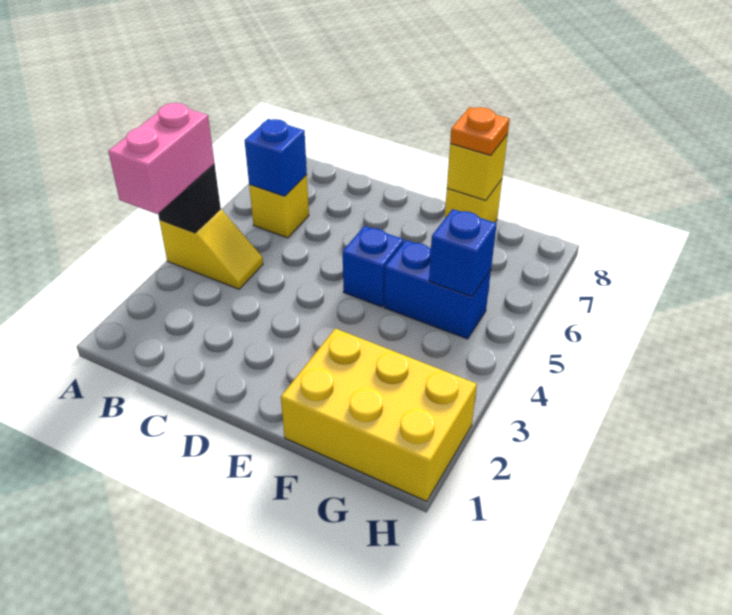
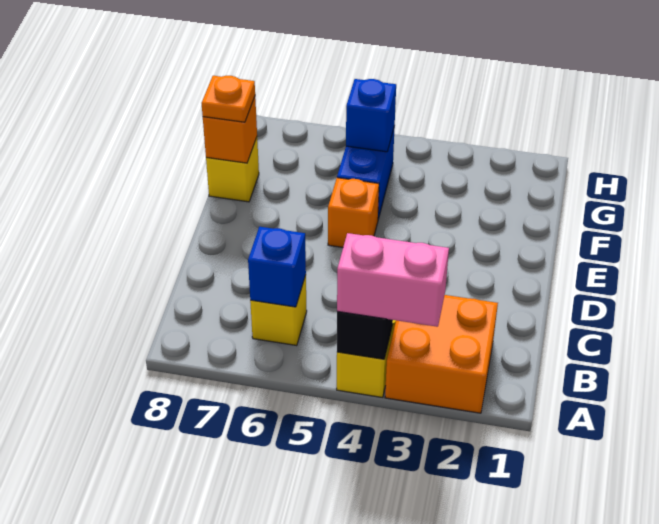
none -> orange brick A2:B3 level 1
blue brick E5 level 1 -> orange brick E5 level 1
yellow brick F1:H2 level 1 -> none
yellow brick F8 level 2 -> orange brick F8 level 2

